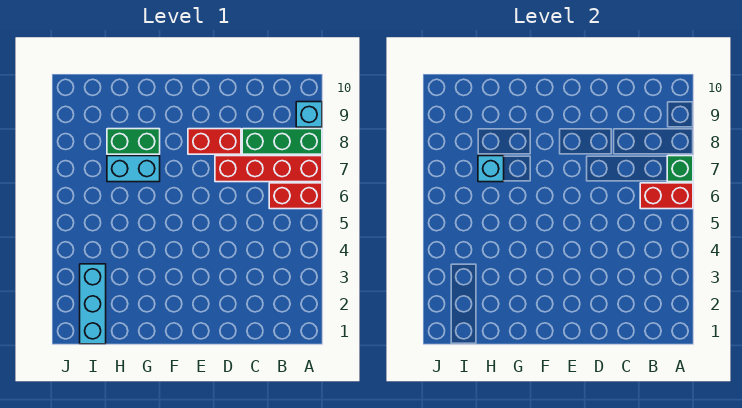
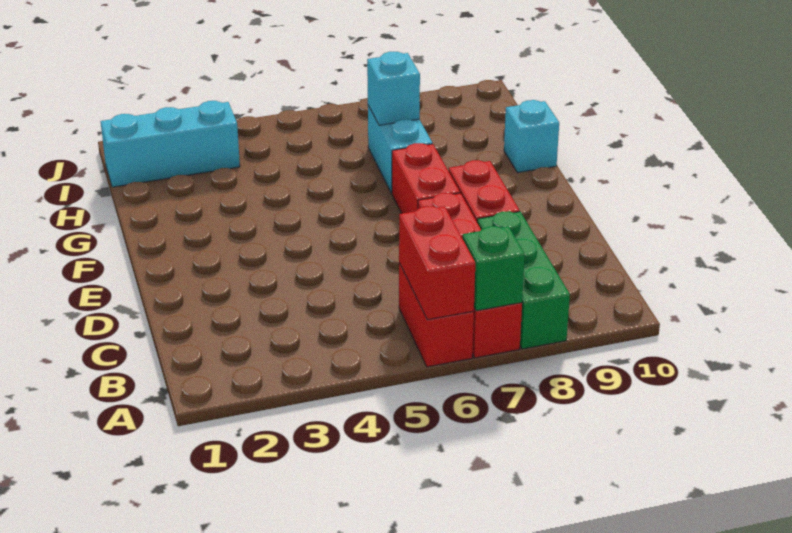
cyan brick A9 level 1 -> cyan brick G10 level 1
none -> red brick E7:F7 level 1
green brick G8:H8 level 1 -> none

